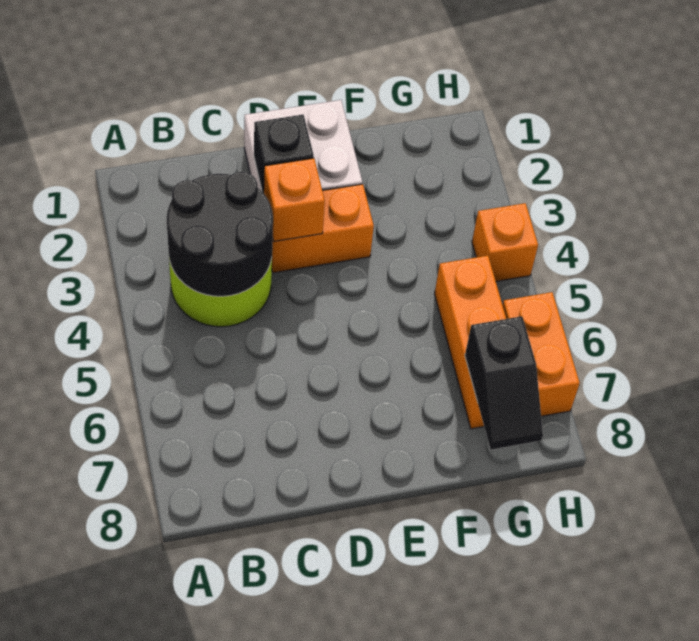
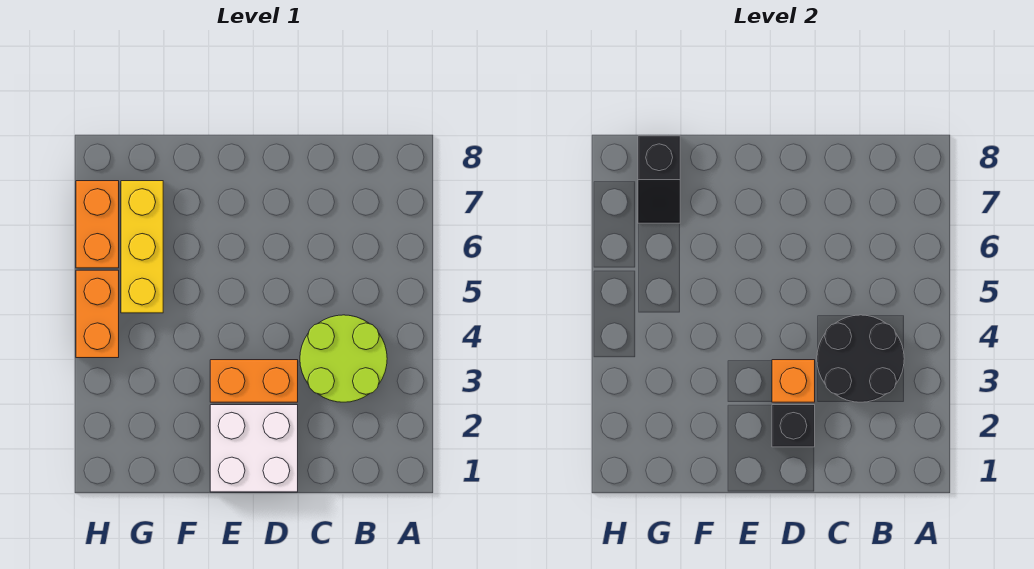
orange brick G5:G7 level 1 -> yellow brick G5:G7 level 1
black slope G7:G8 level 2 top 7 -> black slope G7:G8 level 2 top 8
orange brick H4 level 1 -> orange brick H4:H5 level 1

